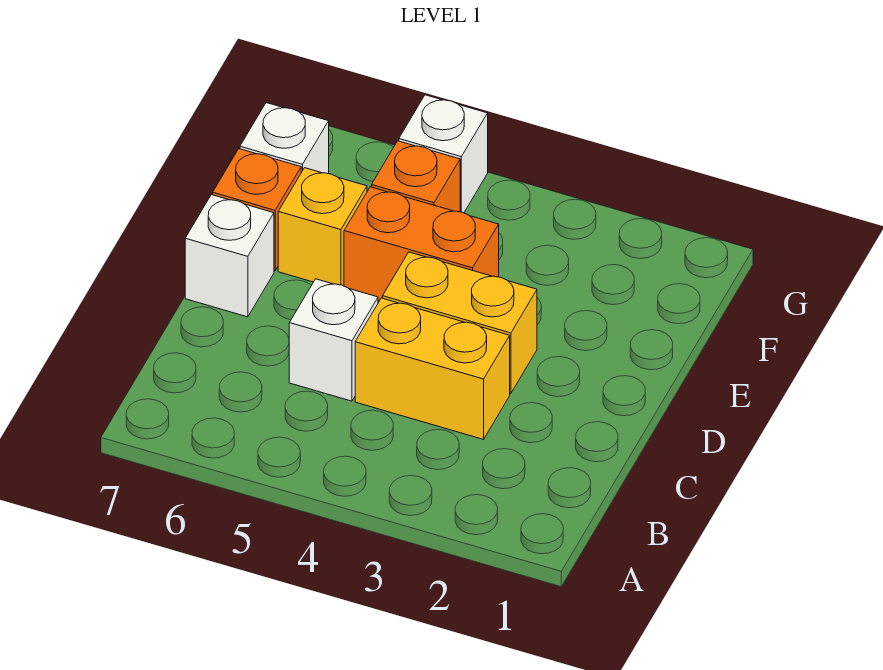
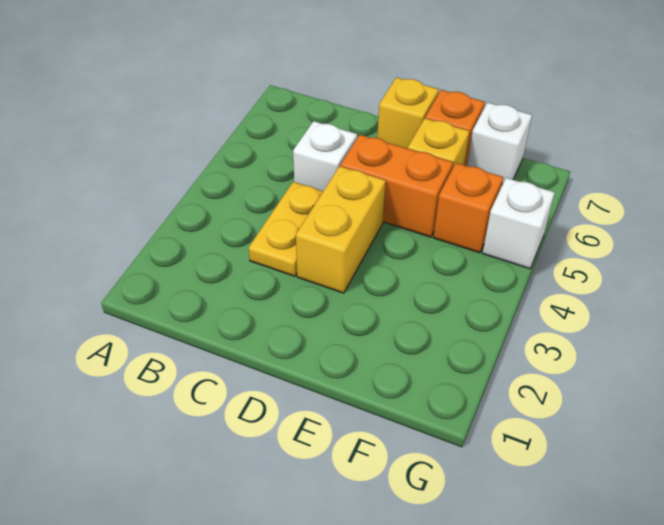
yellow brick C3:C4 level 1 -> yellow plate C3:C4 level 1
white brick D7 level 1 -> yellow brick D7 level 1
orange brick E4:E5 level 1 -> orange brick D5:E5 level 1

